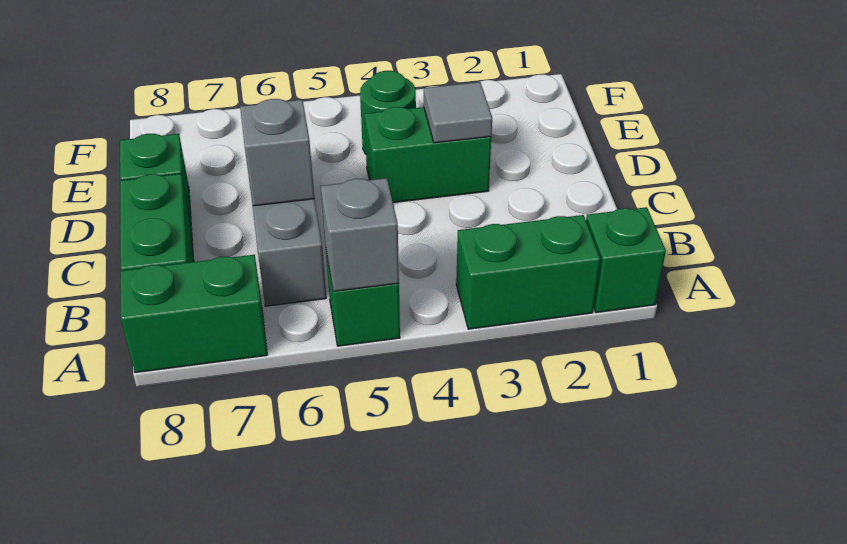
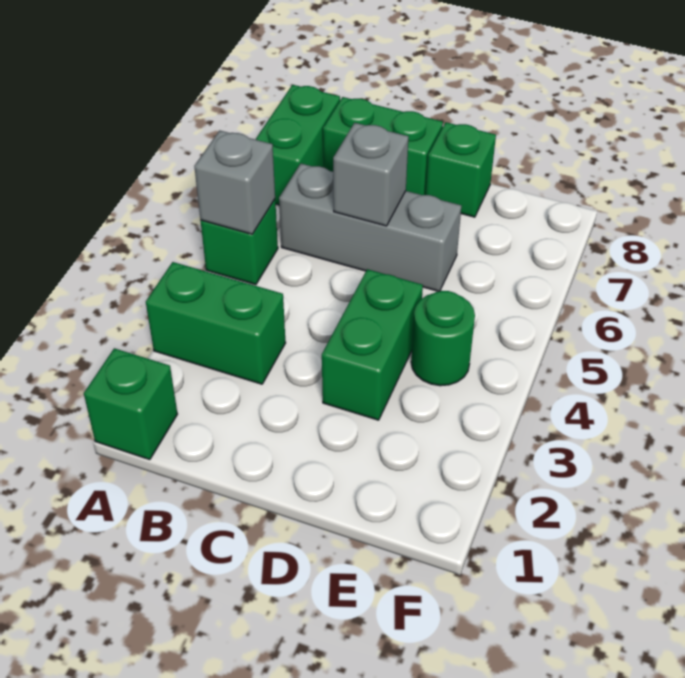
green brick A2:A3 level 1 -> green brick A3:B3 level 1
grey tile D3 level 2 -> none

